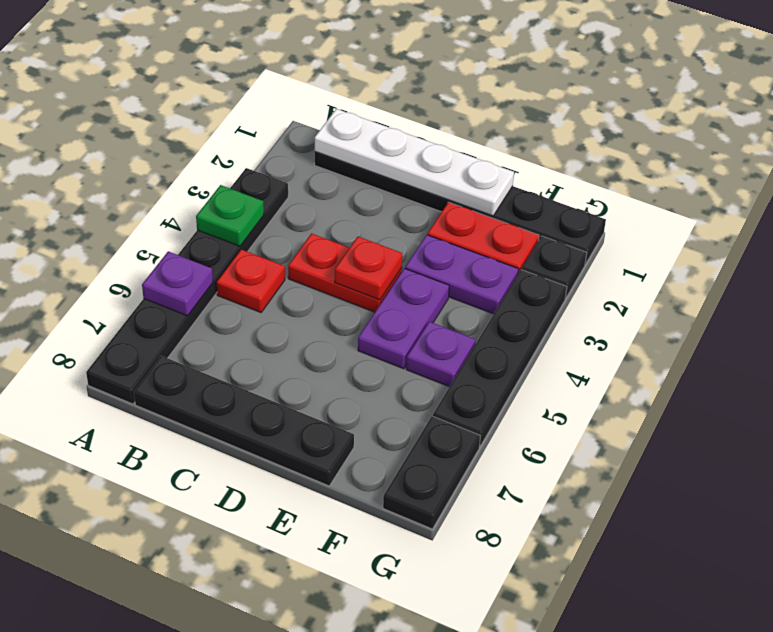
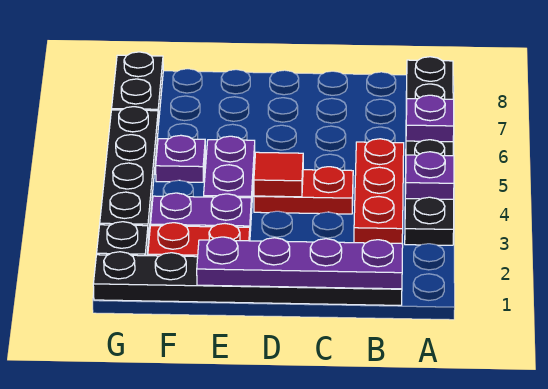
green plate A4 level 2 -> purple plate A4 level 2
white plate B1:E1 level 2 -> purple plate B1:E1 level 2
red plate B5 level 1 -> red plate B3:B5 level 1
black plate B8:E8 level 1 -> none
red plate D4 level 2 -> red tile D4 level 2

